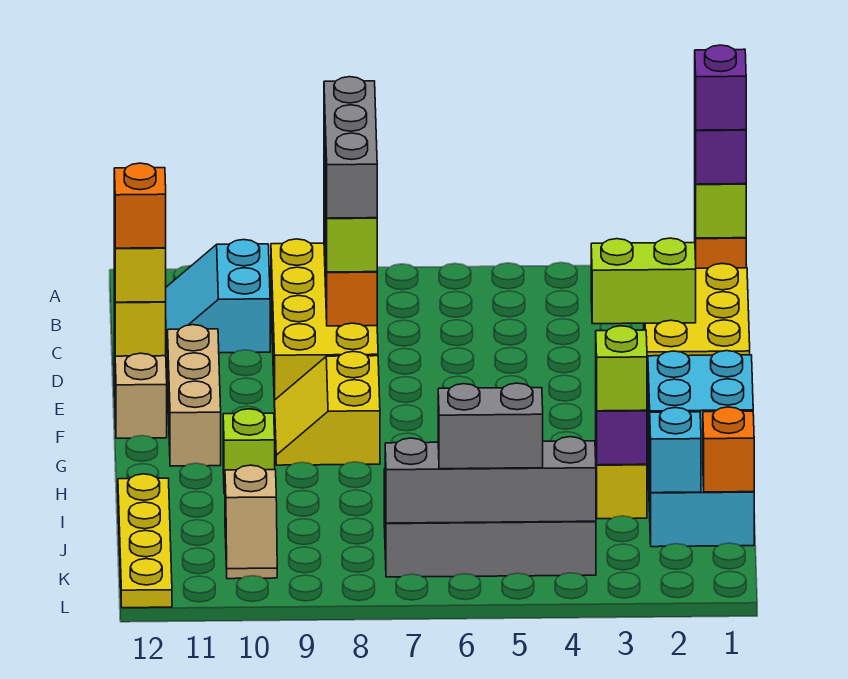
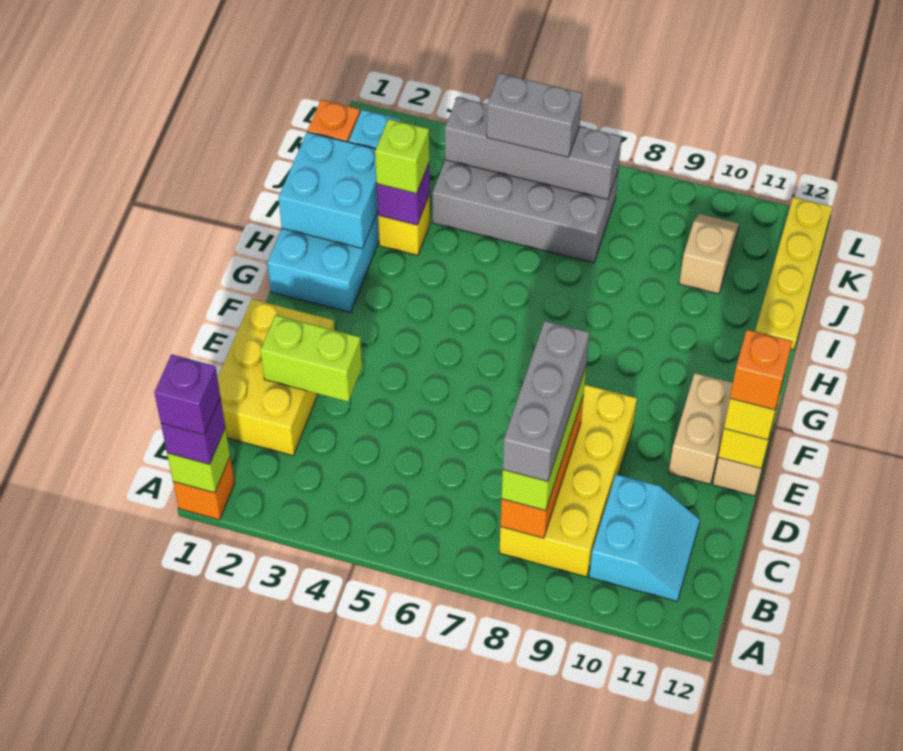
tan brick E11:G11 level 1 -> tan brick E11:F11 level 1
yellow slope F8:G9 level 1 top 8 -> none
lime brick H10 level 1 -> none

